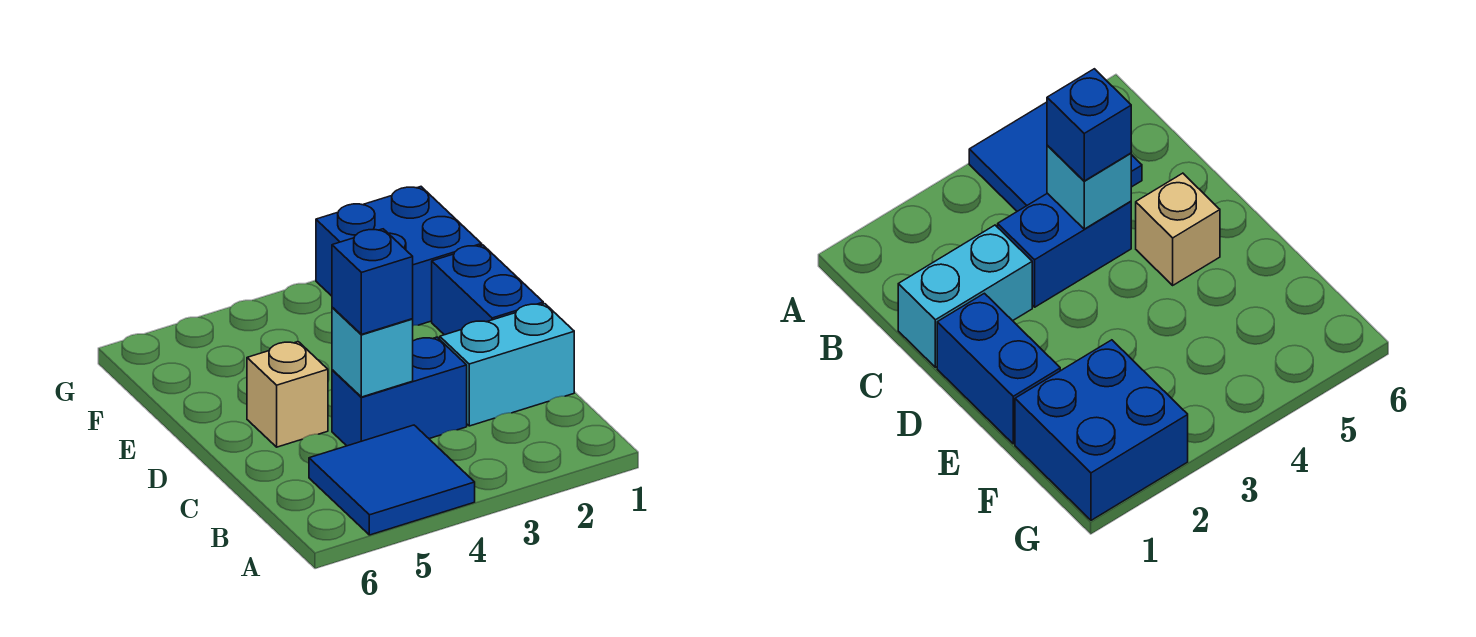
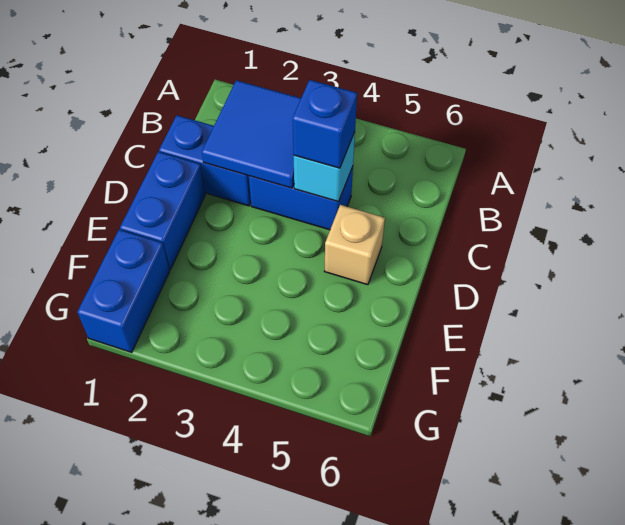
blue tile A4:B5 level 1 -> blue tile B2:C3 level 2
cyan brick C1:C2 level 1 -> blue brick C1:C2 level 1
blue brick F1:G2 level 1 -> blue brick F1:G1 level 1

